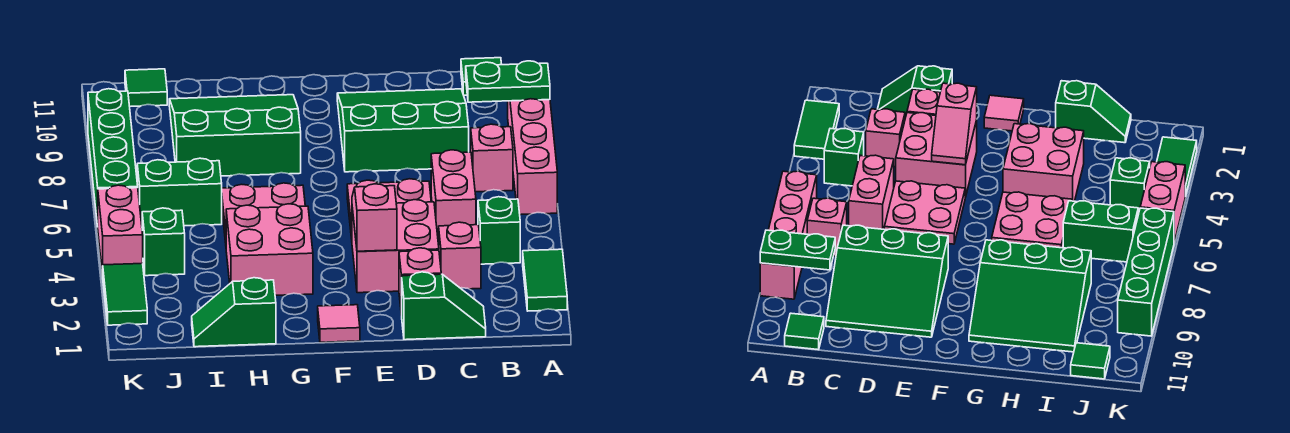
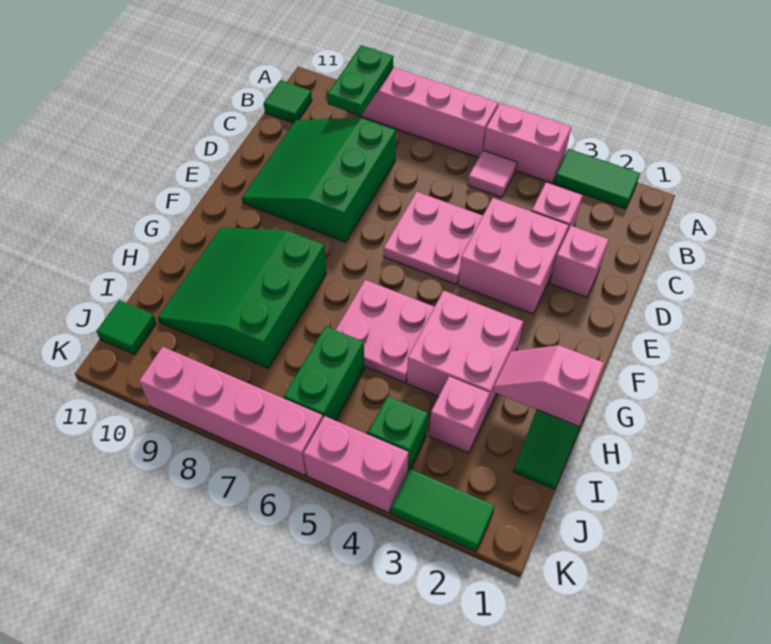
green brick B4 level 1 -> none
pink brick B7 level 1 -> pink brick I3 level 1
green slope C1:D1 level 1 top D -> none
pink brick C5:C6 level 1 -> pink brick A4:A5 level 1
pink slope E3:E4 level 2 top 3 -> pink slope H1:H2 level 2 top 1
pink tile F1 level 1 -> pink tile B5 level 1
green brick K6:K9 level 1 -> pink brick K6:K9 level 1

